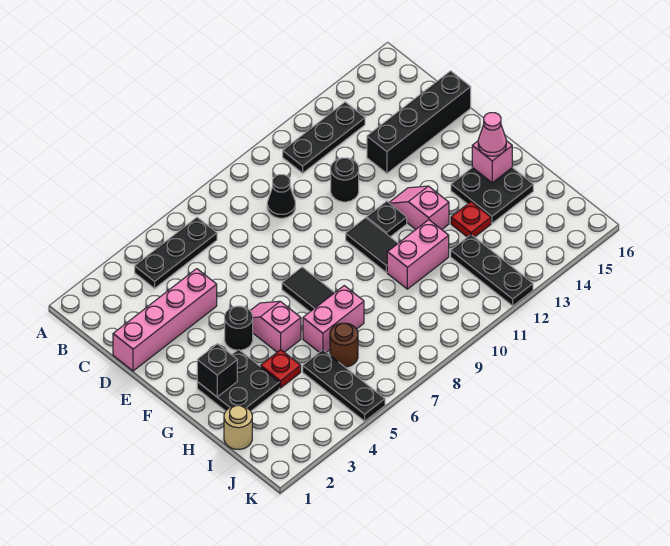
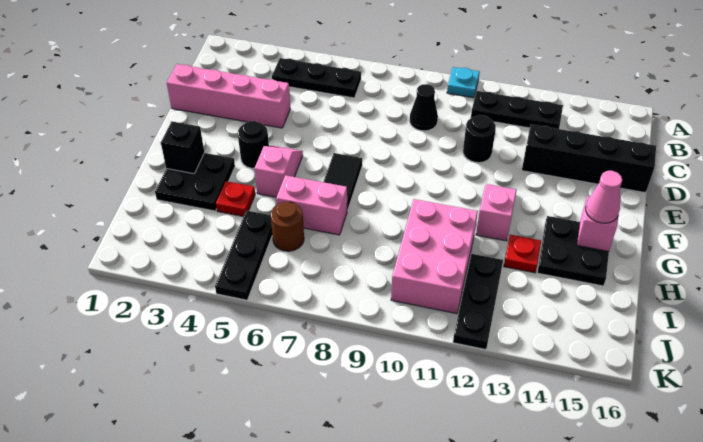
none -> cyan plate A10 level 1
black tile F10:G10 level 1 -> none
black plate F11 level 1 -> none
pink brick H10:H11 level 1 -> pink brick H10:J11 level 1
tan round brick I1 level 1 -> none

